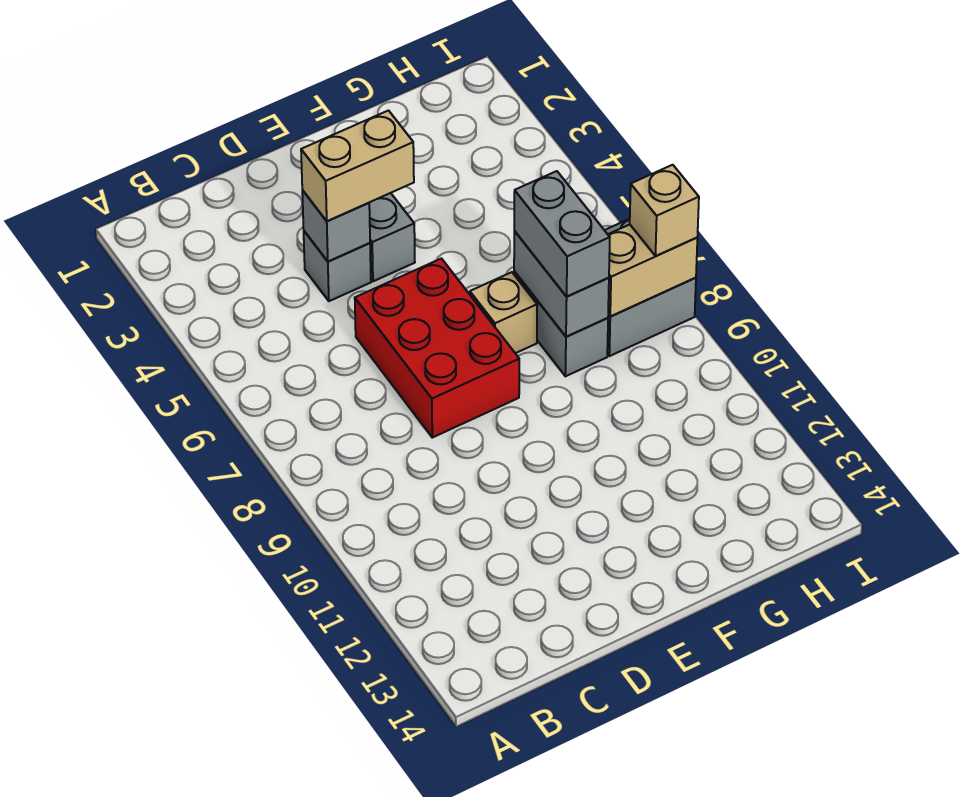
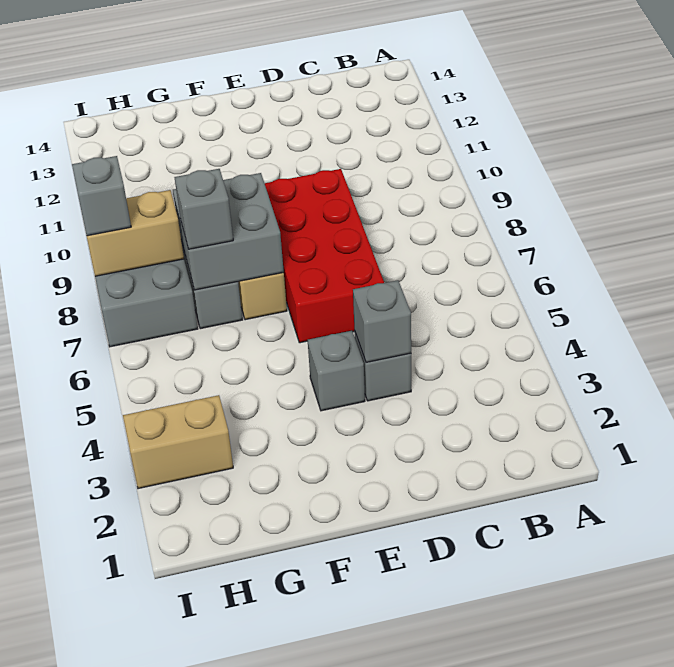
tan brick D4:E4 level 3 -> tan brick H3:I3 level 1
red brick D6:E8 level 1 -> red brick D6:E9 level 1
grey brick G7:G8 level 2 -> grey brick F7:G8 level 2
grey brick G7:G8 level 3 -> grey brick G7 level 3
tan brick I8 level 3 -> grey brick I8 level 3

